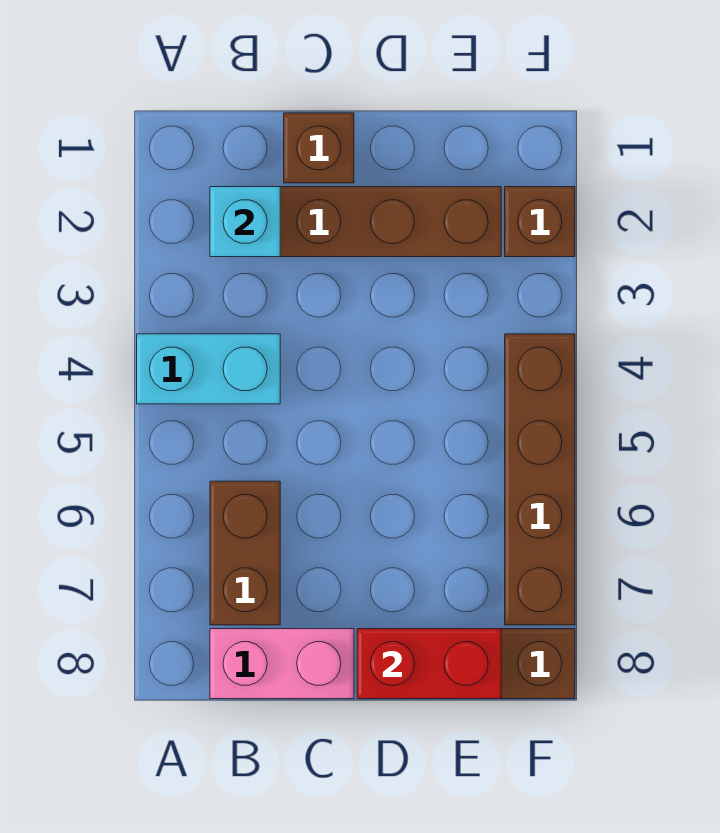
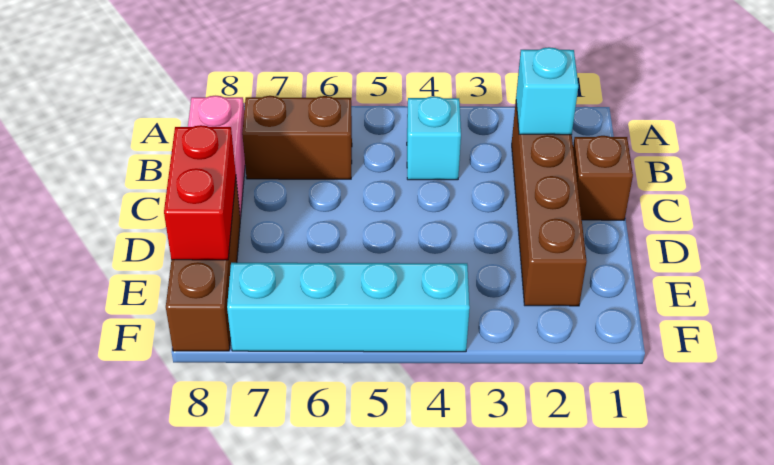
cyan brick A4:B4 level 1 -> cyan brick B4 level 1
brown brick F2 level 1 -> none
brown brick F4:F7 level 1 -> cyan brick F4:F7 level 1

